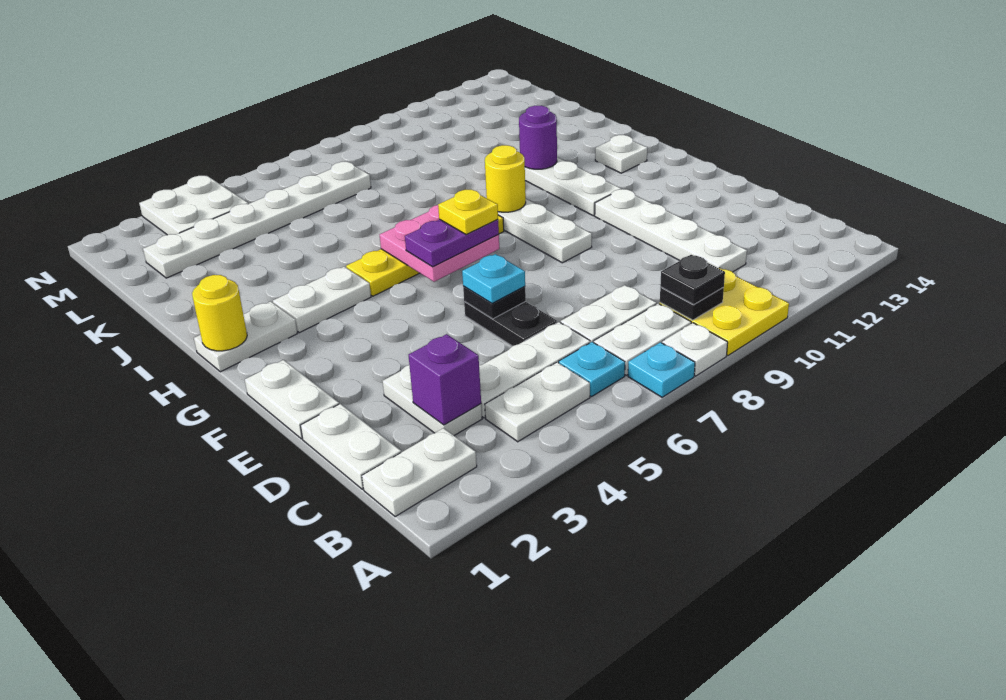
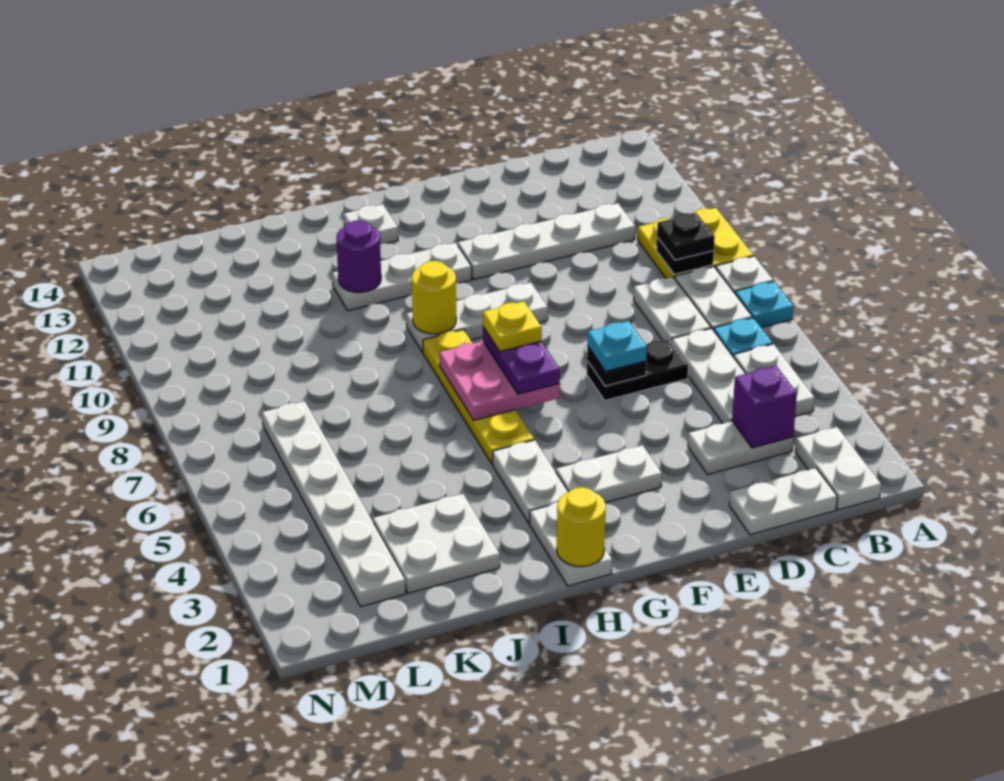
white plate E1:F1 level 1 -> white plate F3:G3 level 1
white plate M3:N4 level 1 -> white plate J2:K3 level 1

